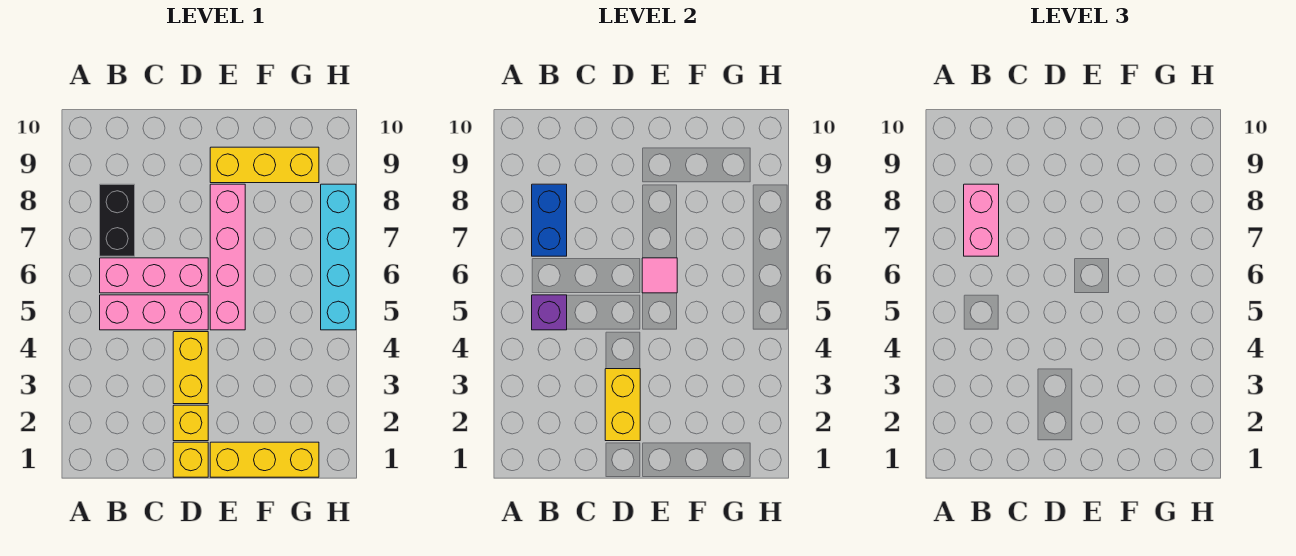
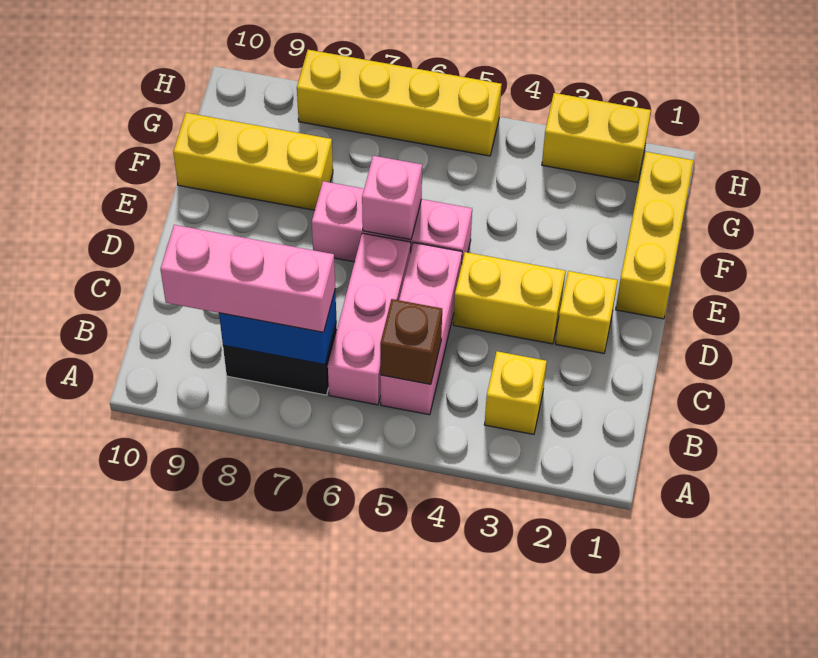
purple brick B5 level 2 -> brown brick B5 level 2
pink brick B7:B8 level 3 -> pink brick B7:B9 level 3
yellow brick D1 level 1 -> yellow brick B3 level 1
yellow brick D2:D3 level 2 -> yellow brick H2:H3 level 1
pink brick E5:E8 level 1 -> pink brick E5:E7 level 1
pink tile E6 level 2 -> pink brick E6 level 2
yellow brick E9:G9 level 1 -> yellow brick F8:F10 level 1
cyan brick H5:H8 level 1 -> yellow brick H5:H8 level 1

